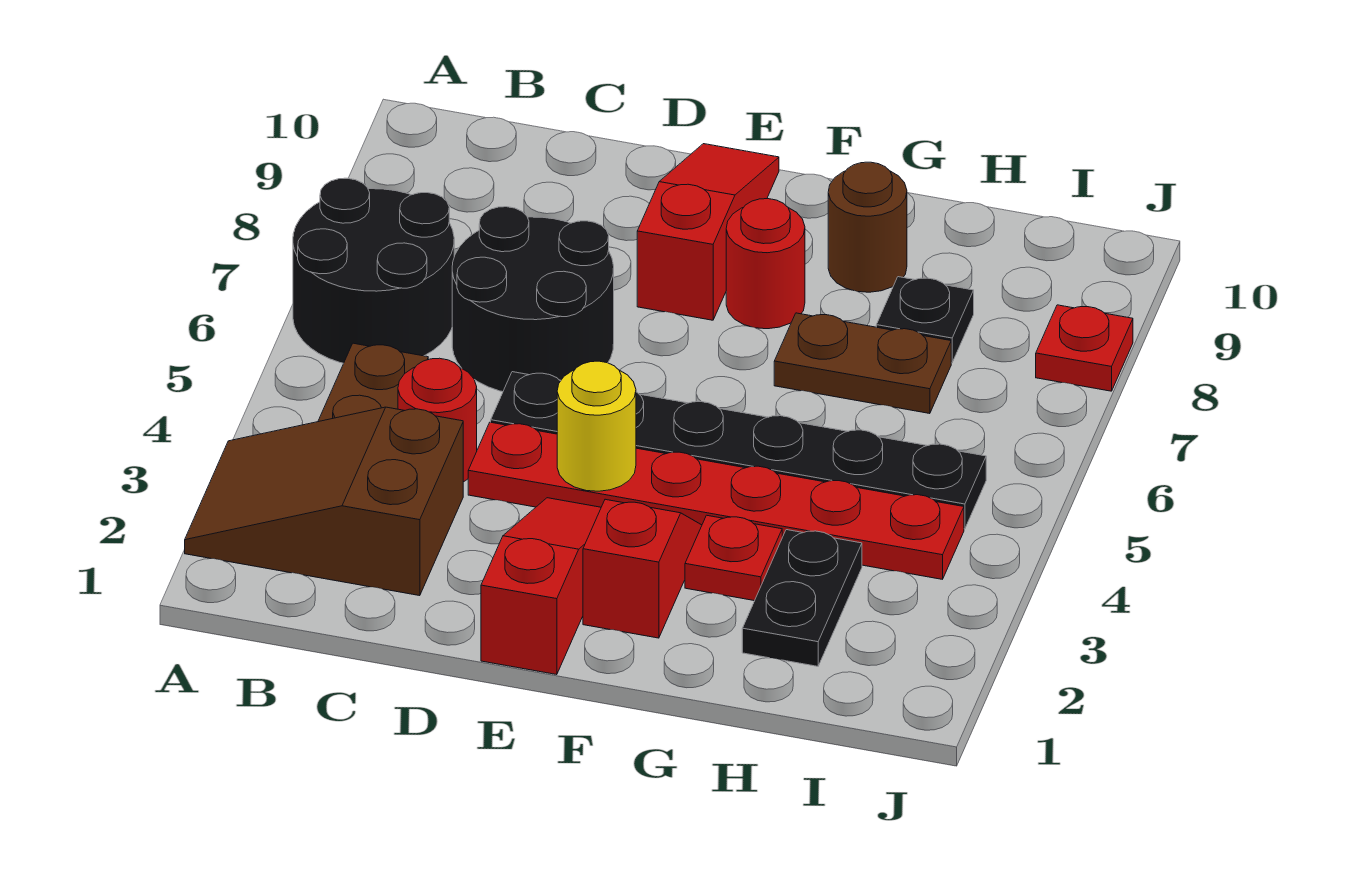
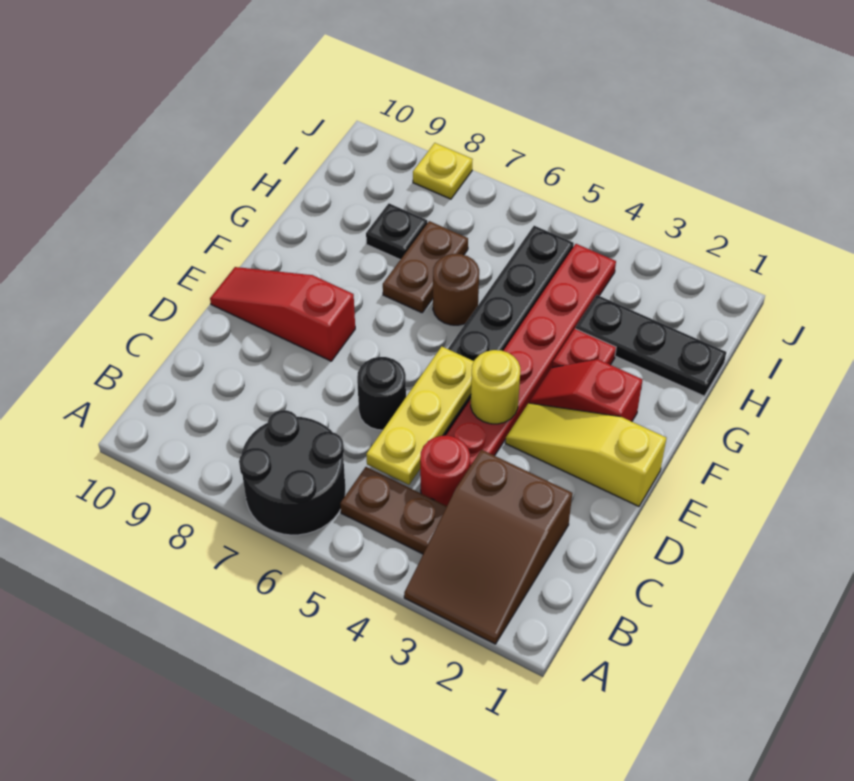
none -> yellow plate C5:E5 level 2
black round brick C6:D7 level 1 -> black round brick D6 level 1
red slope E1:E3 level 1 top 1 -> yellow slope E1:E3 level 1 top 1
red round brick F8 level 1 -> none
brown round brick G9 level 1 -> brown round brick G6 level 1
black plate H2:H3 level 1 -> black plate H1:H3 level 1
red plate J8 level 1 -> yellow plate J8 level 1

